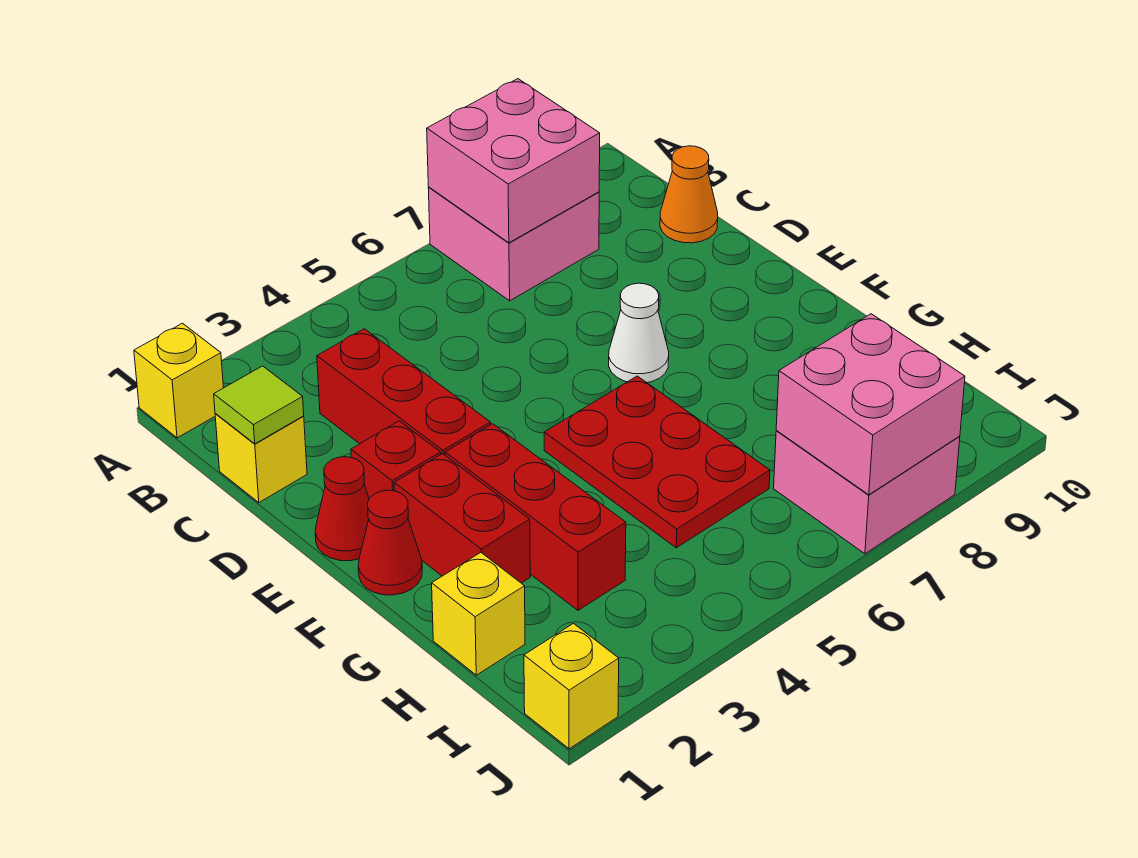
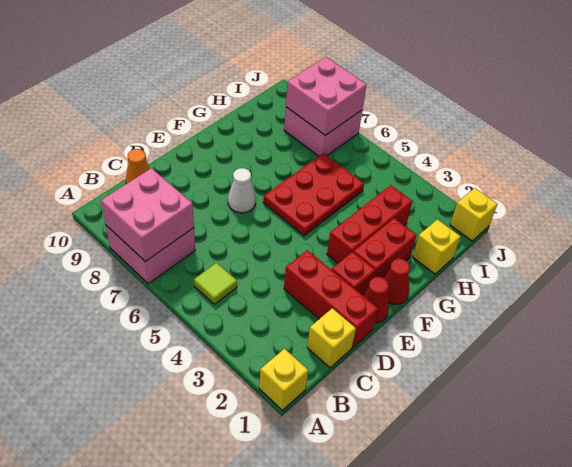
lime tile C1 level 2 -> lime tile B5 level 1
red brick C3:E3 level 1 -> red brick D1:D3 level 1

